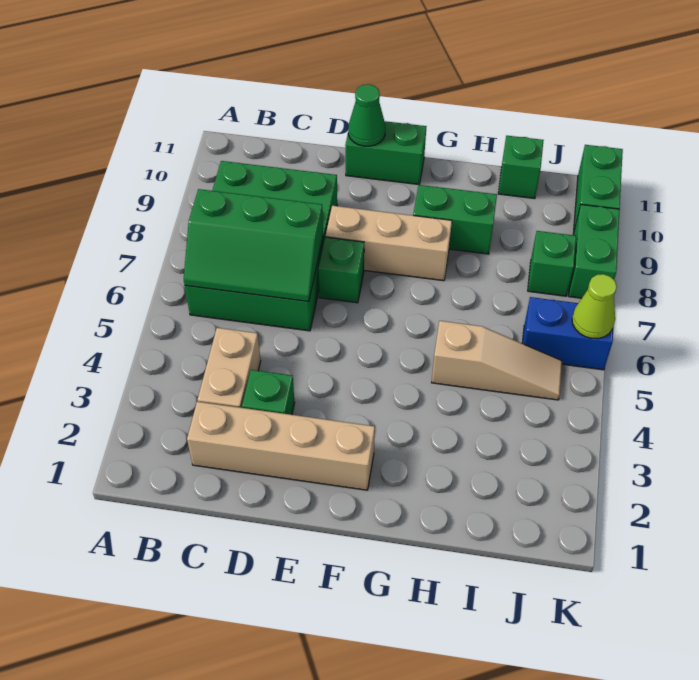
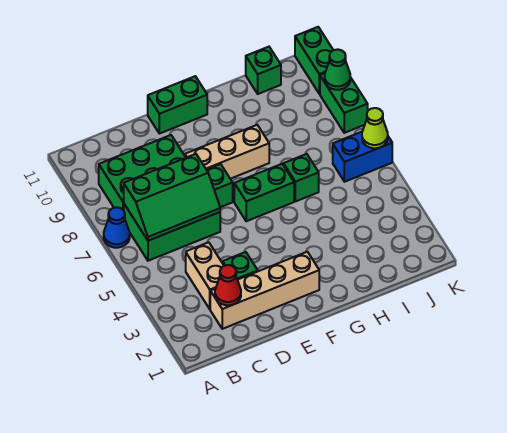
none -> blue cone A7 level 1
none -> red cone C2 level 2
green cone E11 level 2 -> green cone K9 level 2
green brick G9:H9 level 1 -> green brick F6:G6 level 1
tan slope H5:J5 level 1 top H -> none
green brick J8 level 1 -> green brick H6 level 1

